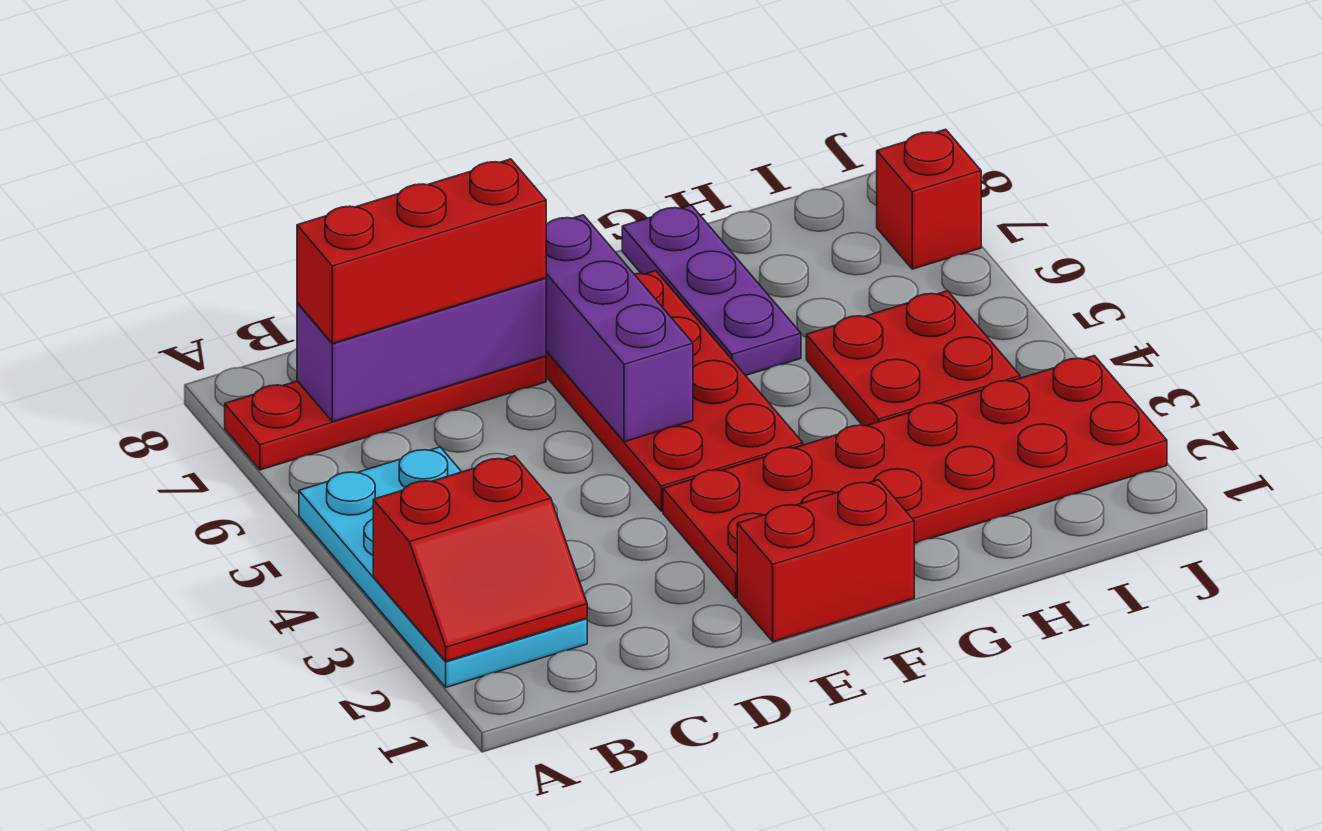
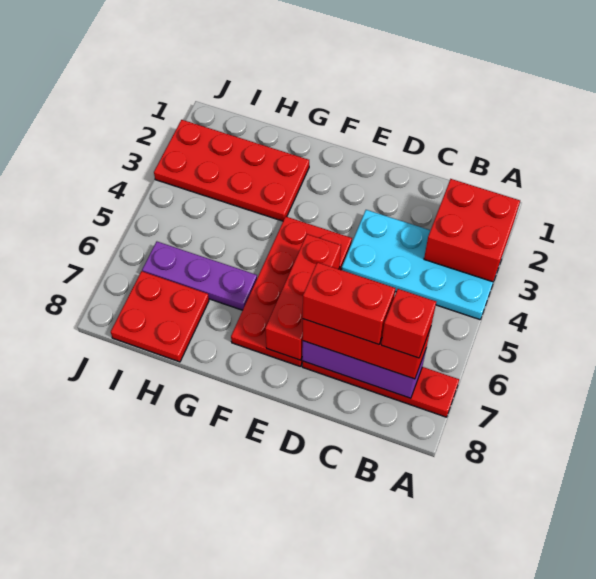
cyan plate A2:B5 level 1 -> cyan plate A3:D4 level 1
red slope A2:B3 level 2 top 3 -> red brick A2:B3 level 2
red brick E1:F1 level 1 -> red brick C7:D7 level 4
red plate E2:J3 level 1 -> red plate G2:J3 level 1
purple brick E5:E7 level 2 -> red brick E5:E7 level 2
purple plate G6:G8 level 1 -> purple plate G6:I6 level 1
red plate H4:I5 level 1 -> red plate H7:I8 level 1
red brick J7 level 1 -> red brick B7 level 4

